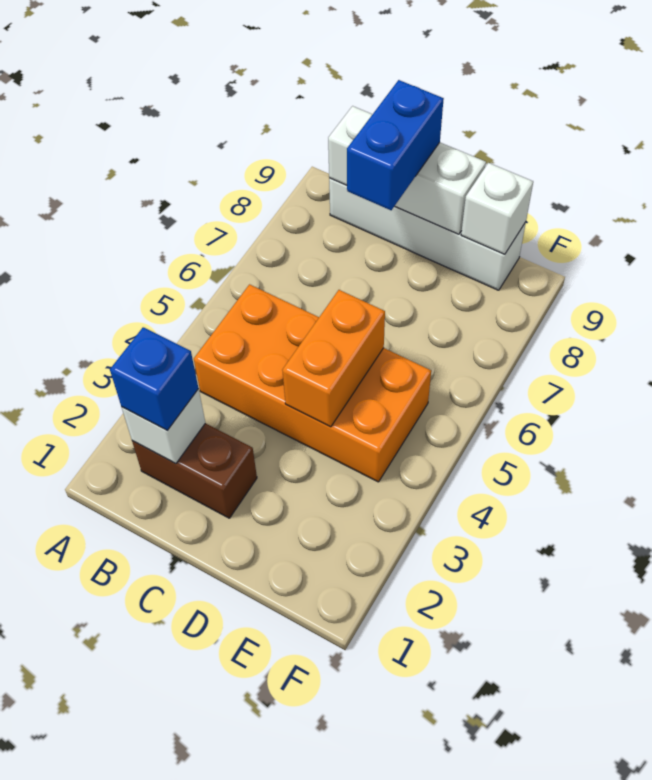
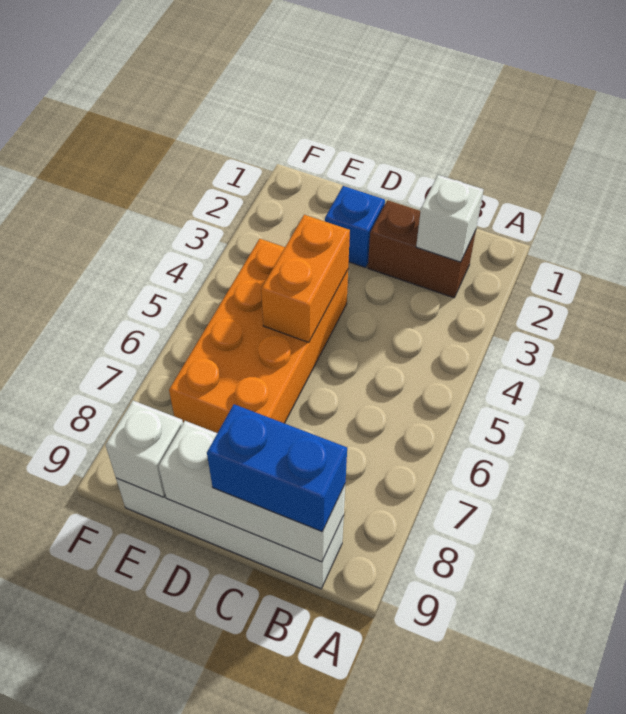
blue brick B2 level 3 -> blue brick D2 level 1
orange brick B4:E5 level 1 -> orange brick D4:E7 level 1
blue brick C8:C9 level 3 -> blue brick B9:C9 level 3

